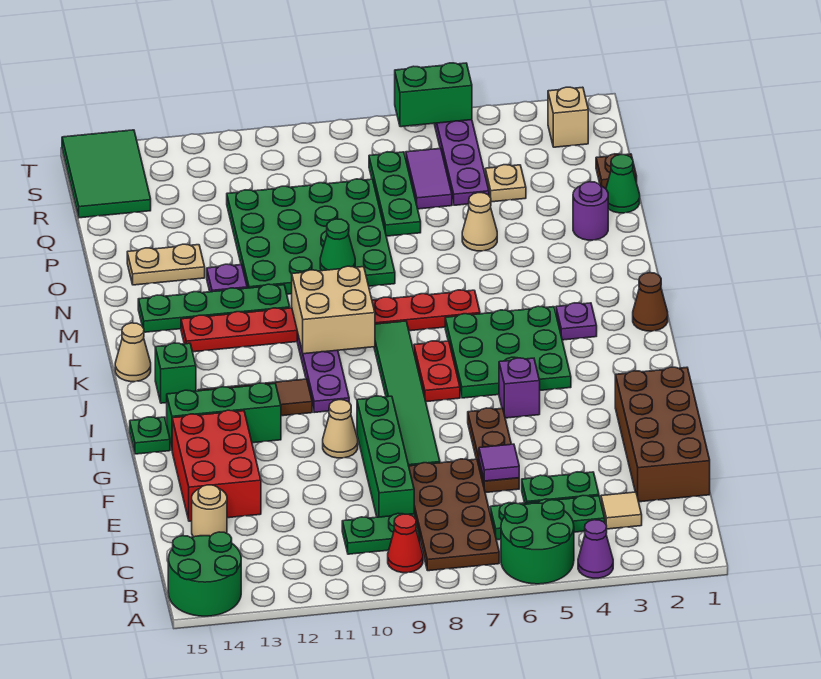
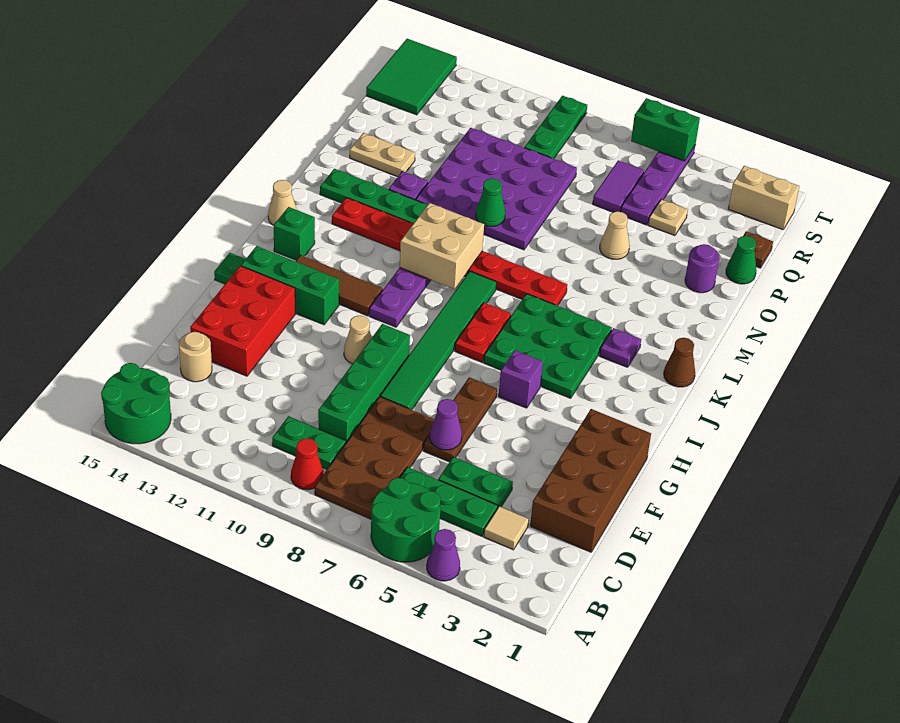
purple tile E6 level 2 -> purple cone E6 level 2
green plate N8:Q11 level 1 -> purple plate N8:Q11 level 1
green plate P7:R7 level 1 -> green plate R9:T9 level 1
tan brick S2 level 1 -> tan brick S1:S2 level 1

